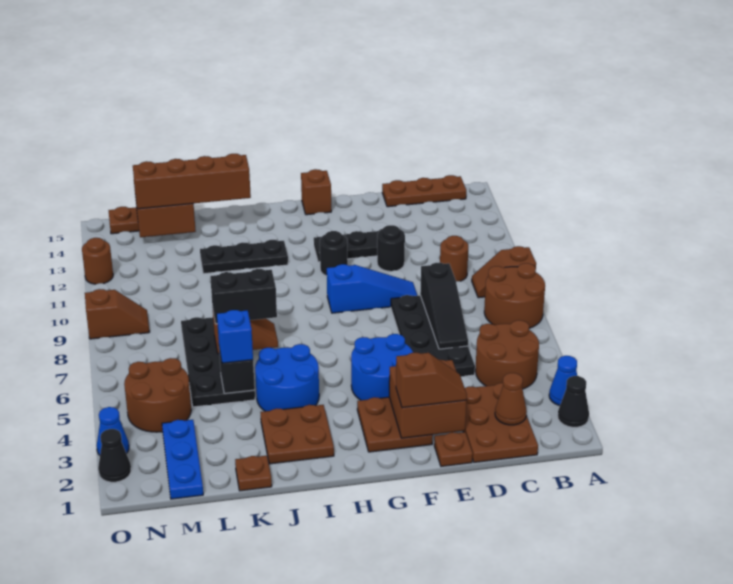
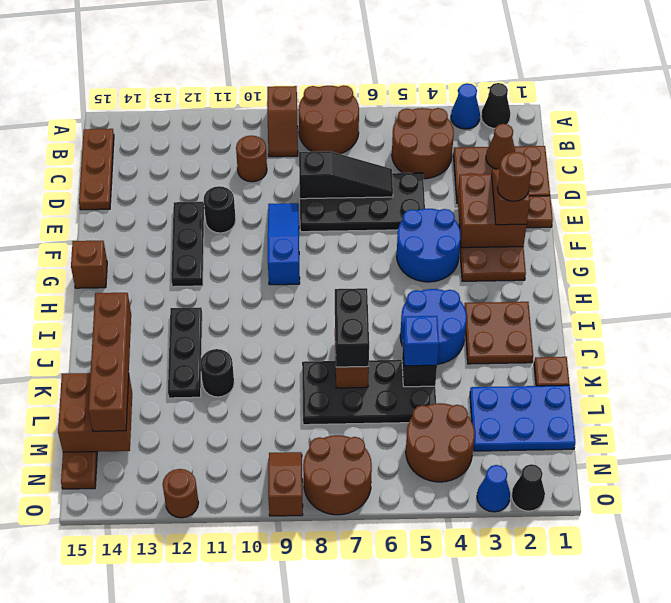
none -> brown round brick F2 level 4
black round brick G11 level 1 -> black round brick K11 level 1
blue plate M1:M3 level 1 -> blue plate L1:M3 level 1
none -> brown round brick N7:O8 level 1

